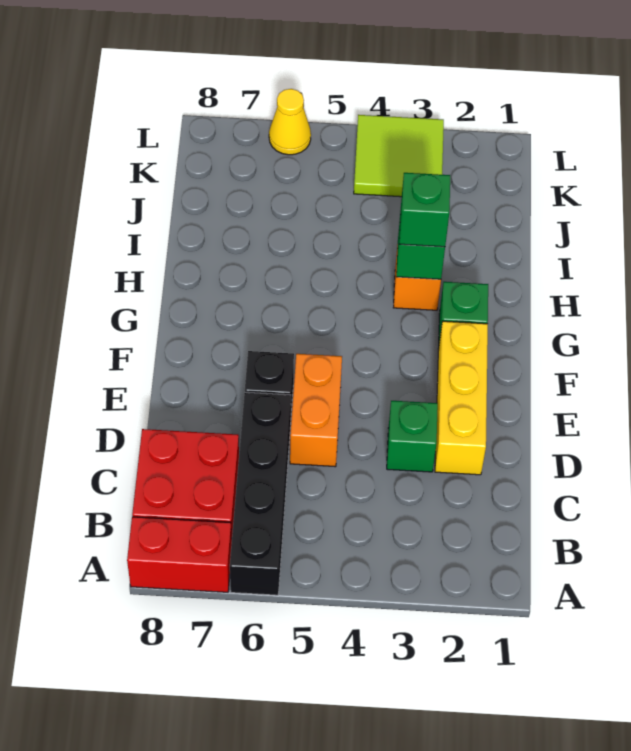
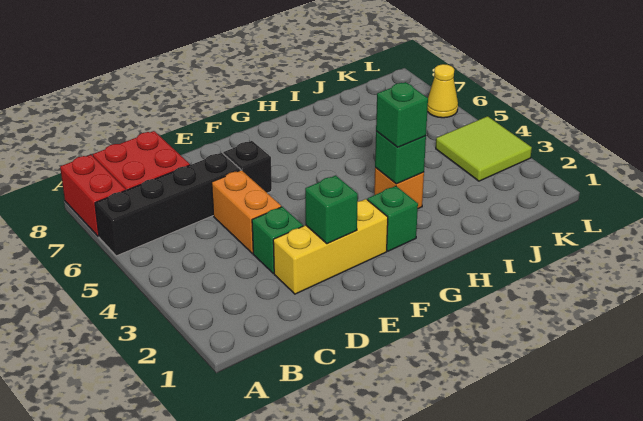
orange brick D5:E5 level 1 -> orange brick D4:D5 level 1
none -> green brick E2 level 2

